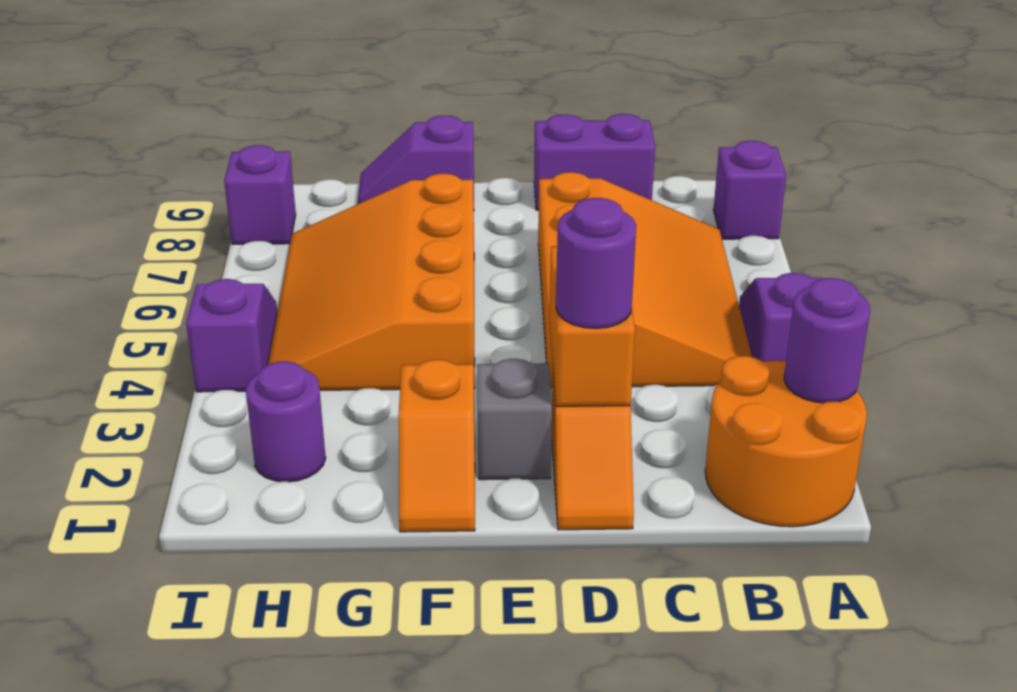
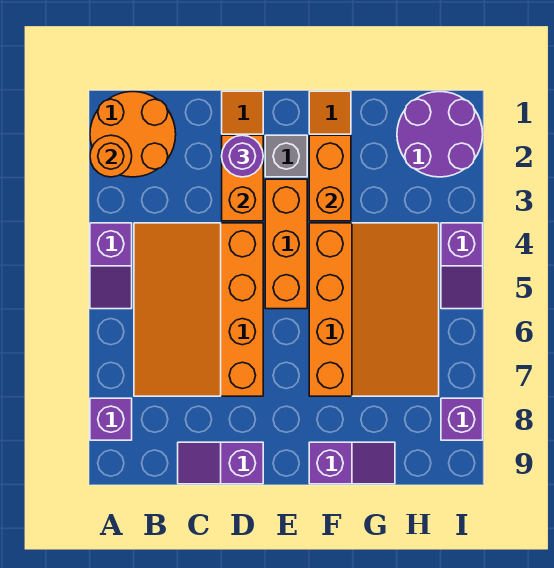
purple round brick A2 level 2 -> orange round brick A2 level 2
purple brick C9:D9 level 1 -> purple slope C9:D9 level 1 top D
none -> orange brick E3:E5 level 1
none -> orange brick F2:F3 level 2
purple round brick H2 level 1 -> purple round brick H1:I2 level 1

